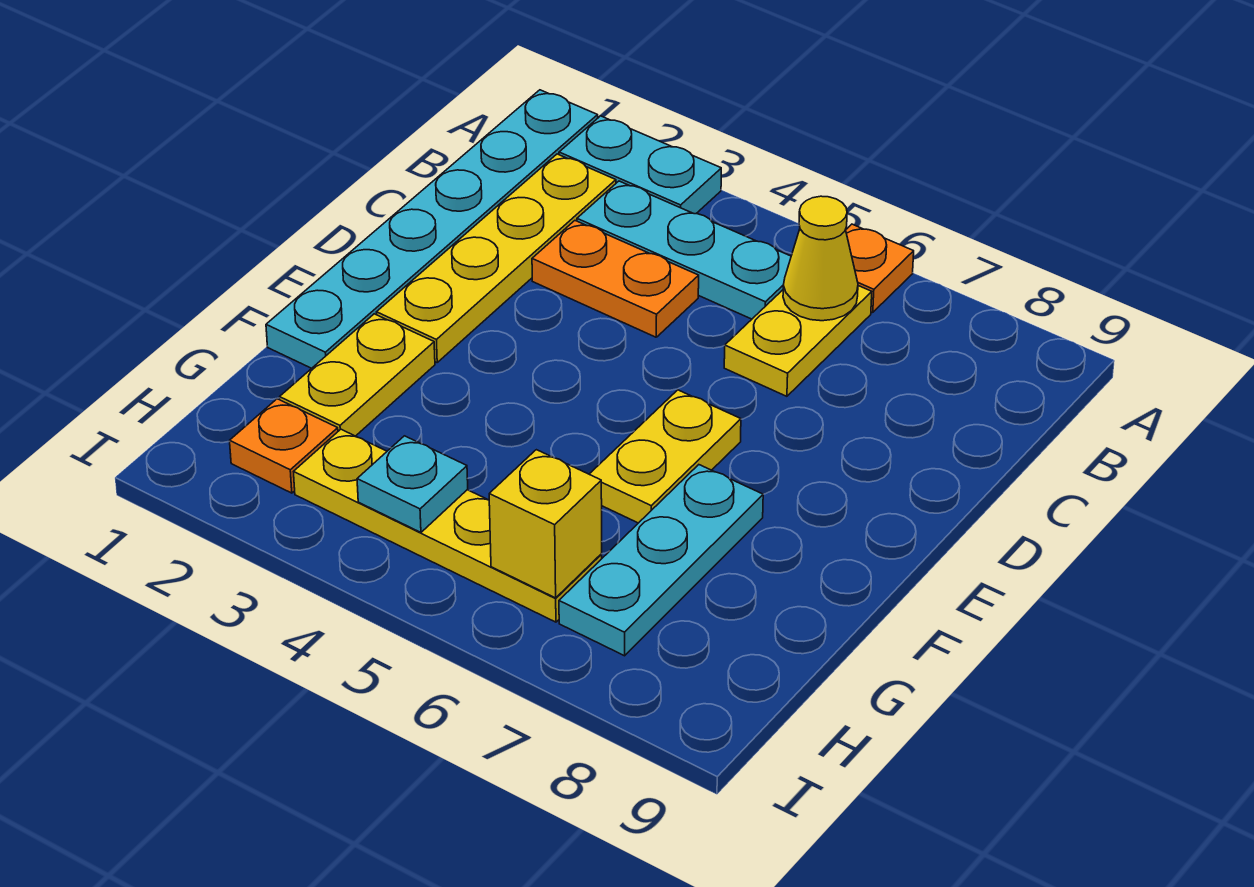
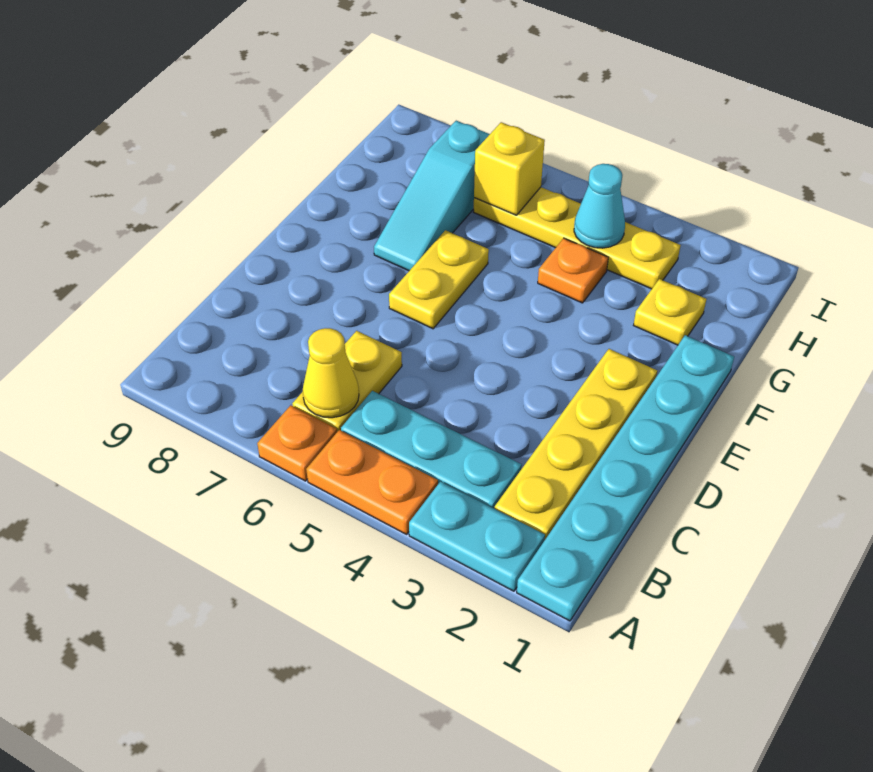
orange plate C3:C4 level 1 -> orange plate A4:A5 level 1
yellow plate F2:G2 level 1 -> yellow plate G2 level 1
cyan plate F7:H7 level 1 -> cyan slope F7:H7 level 1 top H
orange plate H2 level 1 -> orange plate G4 level 1
cyan plate H4 level 2 -> cyan cone H4 level 2

